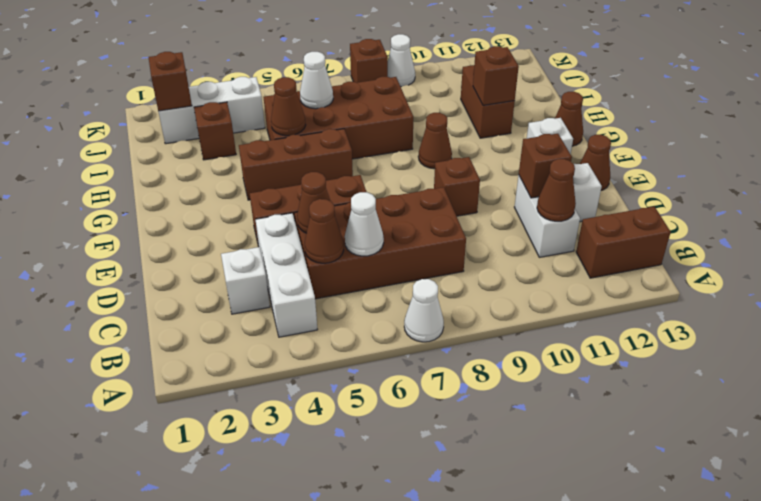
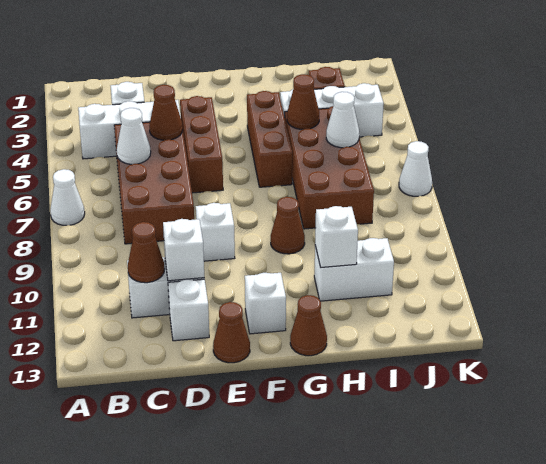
brown brick B12:B13 level 1 -> none
brown cone C5 level 2 -> none
brown brick D11 level 2 -> white brick D11 level 2
brown brick E9 level 1 -> white brick E9 level 1
brown brick H11:I11 level 1 -> white brick H11:I11 level 1
brown brick H11 level 2 -> white brick H11 level 2
white brick J2:J4 level 1 -> white brick H4:J4 level 1
brown brick J2 level 2 -> none
brown brick K8 level 1 -> none
white cone K9 level 1 -> white cone K7 level 1

